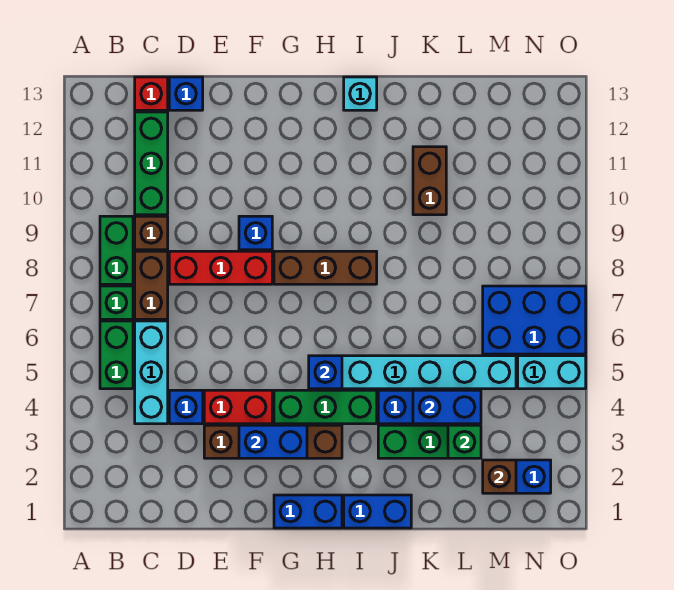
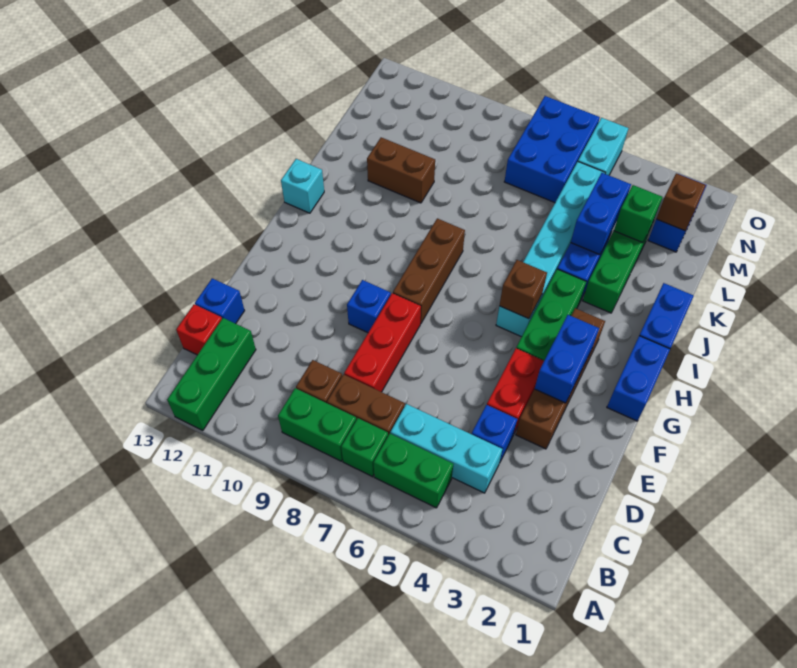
green brick C10:C12 level 1 -> green brick A12:C12 level 1
blue brick H5 level 2 -> brown brick H5 level 2

